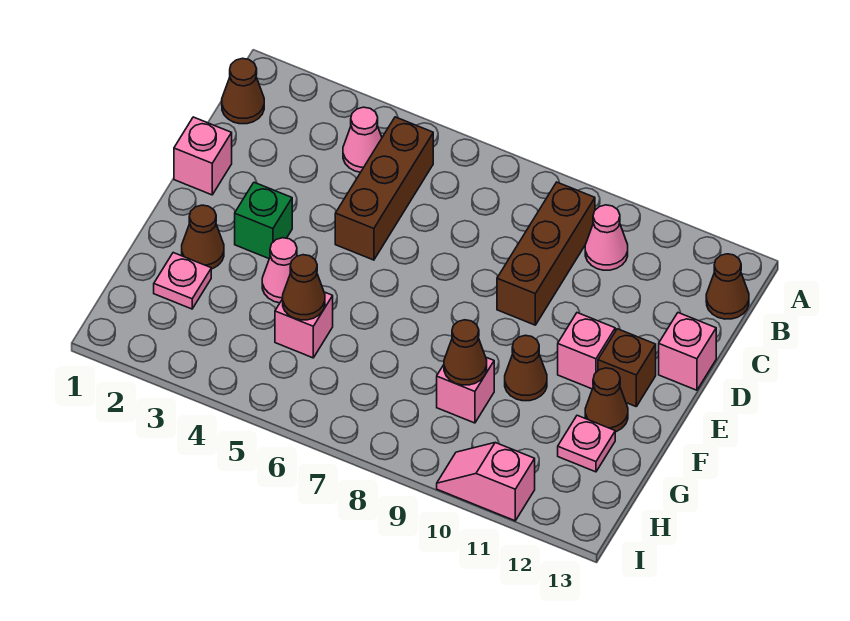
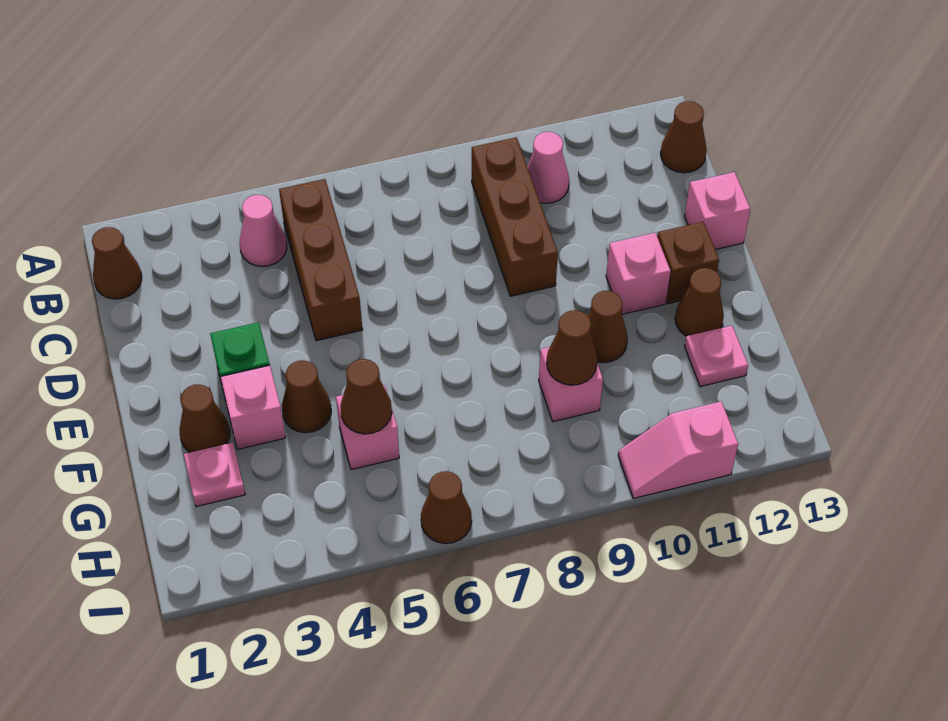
pink brick D1 level 1 -> pink brick F3 level 1
pink cone F4 level 1 -> brown cone F4 level 1
none -> brown cone I6 level 1

